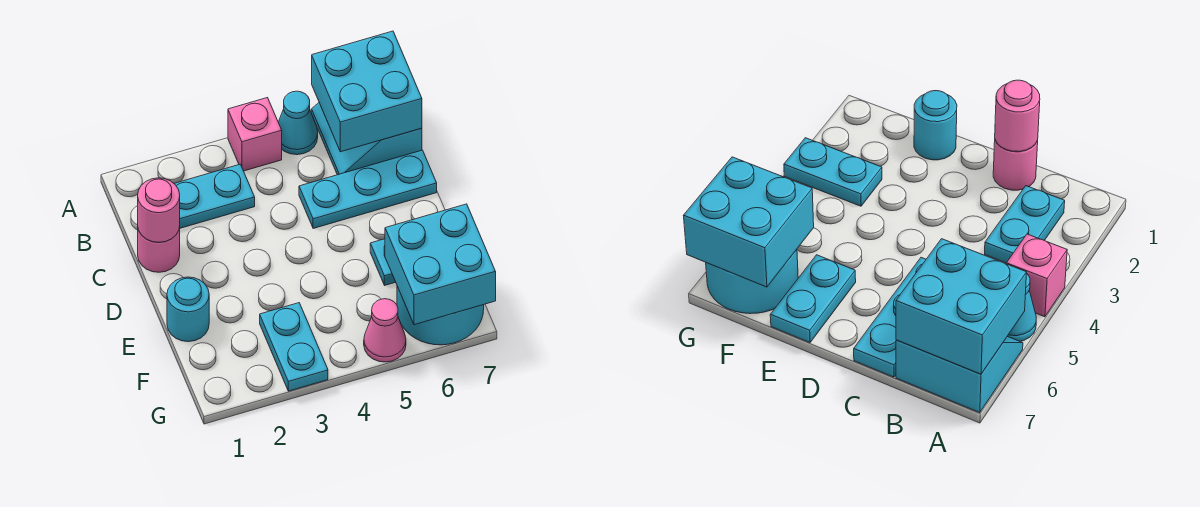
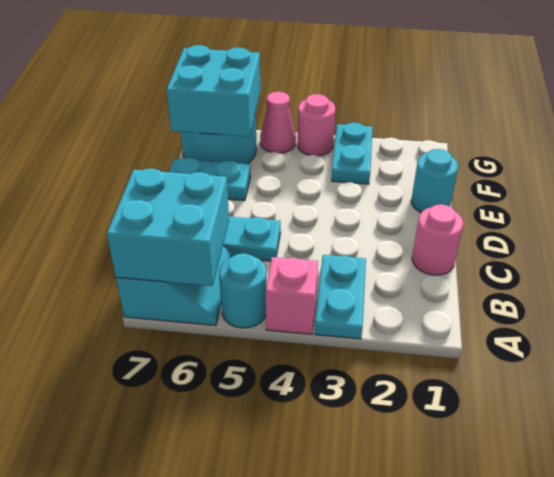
cyan cone A5 level 1 -> cyan round brick A5 level 1
cyan plate B2:B3 level 1 -> cyan plate A3:B3 level 1
pink round brick C1 level 2 -> pink round brick G4 level 1

